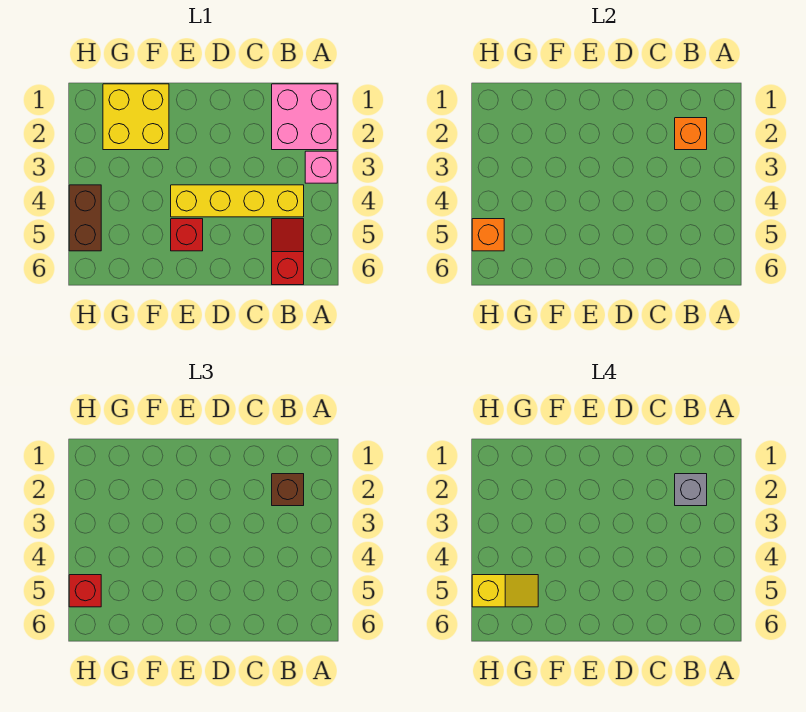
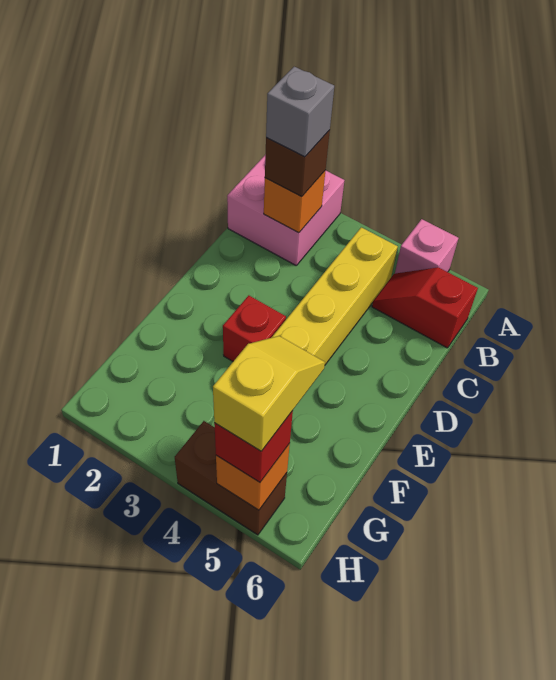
pink brick A3 level 1 -> pink brick A5 level 1
red brick E5 level 1 -> red brick E3 level 1
yellow brick F1:G2 level 1 -> none

